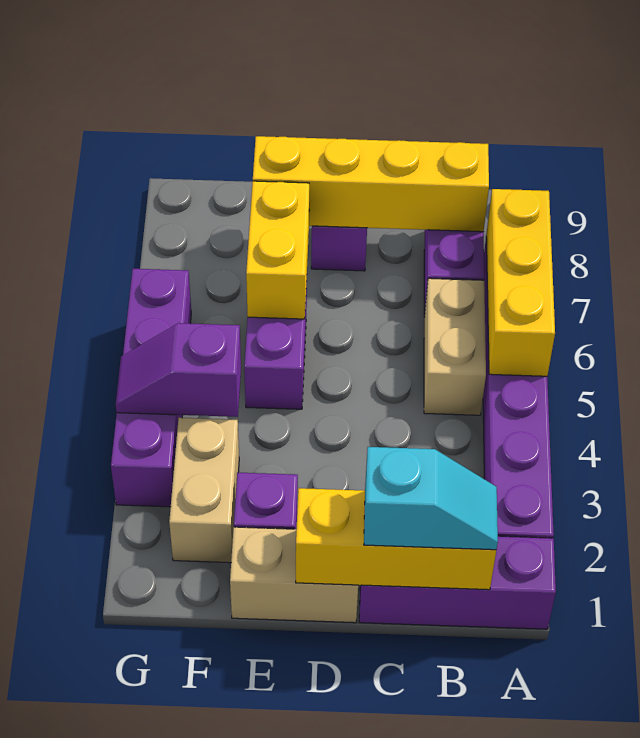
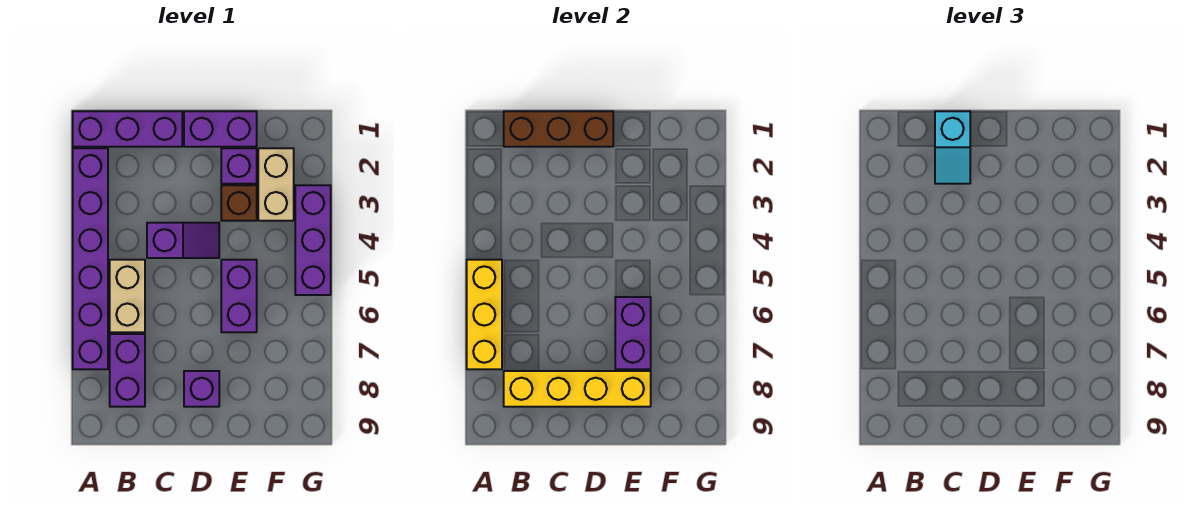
yellow brick B1:D1 level 2 -> brown brick B1:D1 level 2
cyan slope B1:C1 level 3 top C -> cyan slope C1:C2 level 3 top 1
tan brick D1:E1 level 1 -> purple brick D1:E1 level 1
none -> brown brick E3 level 1
yellow brick E6:E7 level 2 -> purple brick E6:E7 level 2
purple slope F4:G4 level 2 top F -> purple slope C4:D4 level 1 top C
purple brick G3:G6 level 1 -> purple brick G3:G5 level 1

